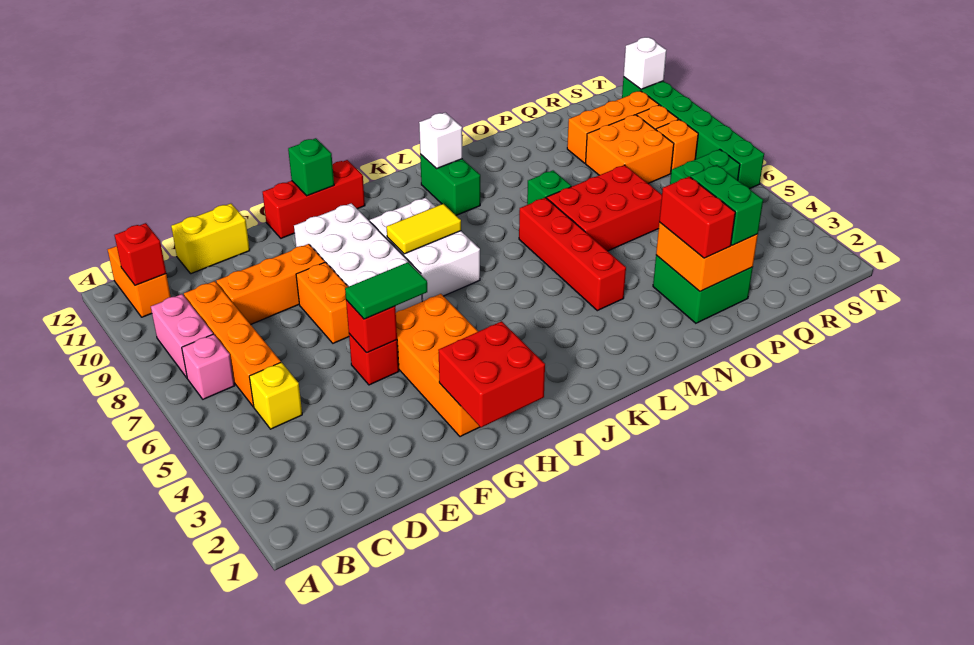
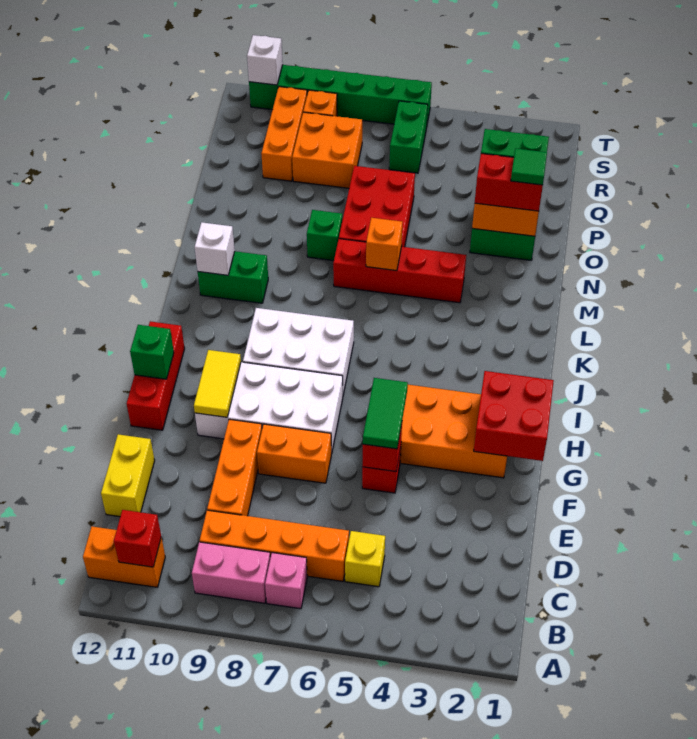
yellow tile I8:J8 level 2 -> yellow tile G10:H10 level 2
none -> green tile O2 level 4
orange brick S8 level 1 -> orange brick M6 level 2

